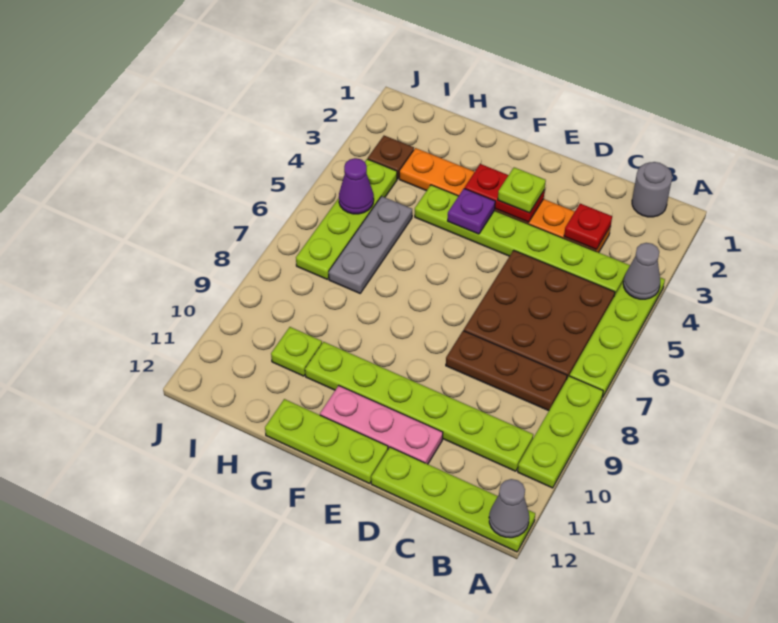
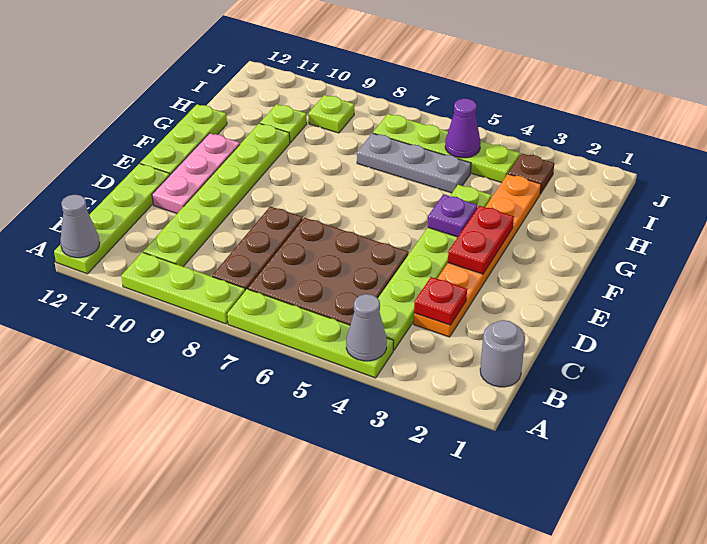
lime plate E3 level 3 -> lime plate I9 level 1

